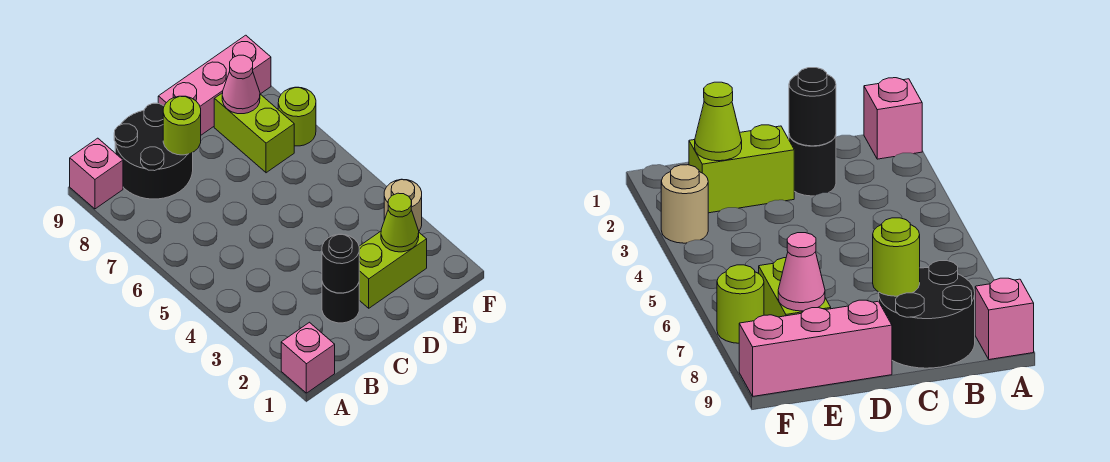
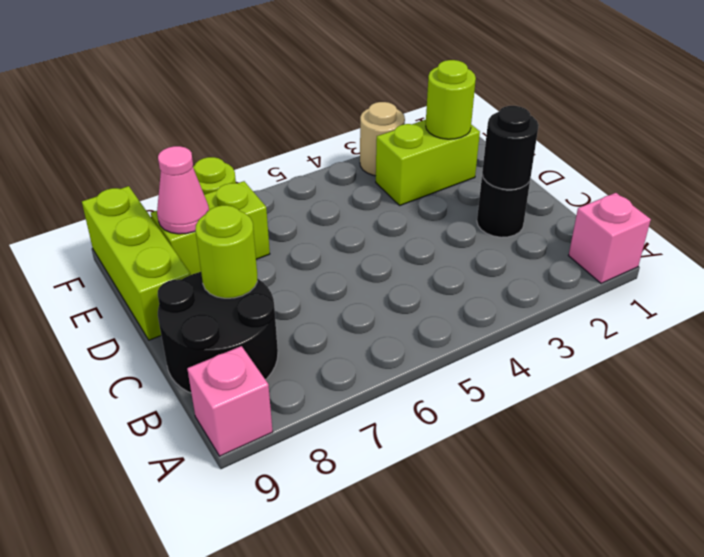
lime brick D2:E2 level 1 -> lime brick E2:E3 level 1
pink brick D9:F9 level 1 -> lime brick D9:F9 level 1
lime cone E2 level 2 -> lime round brick E2 level 2

